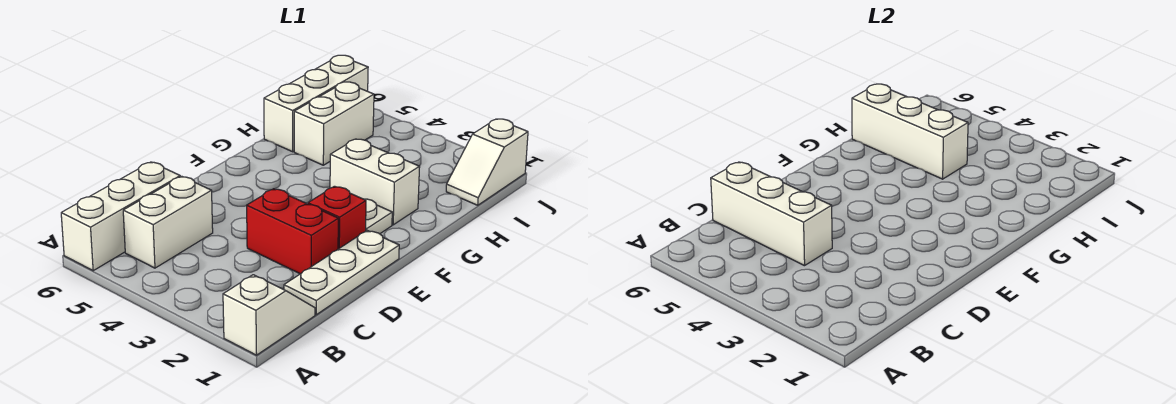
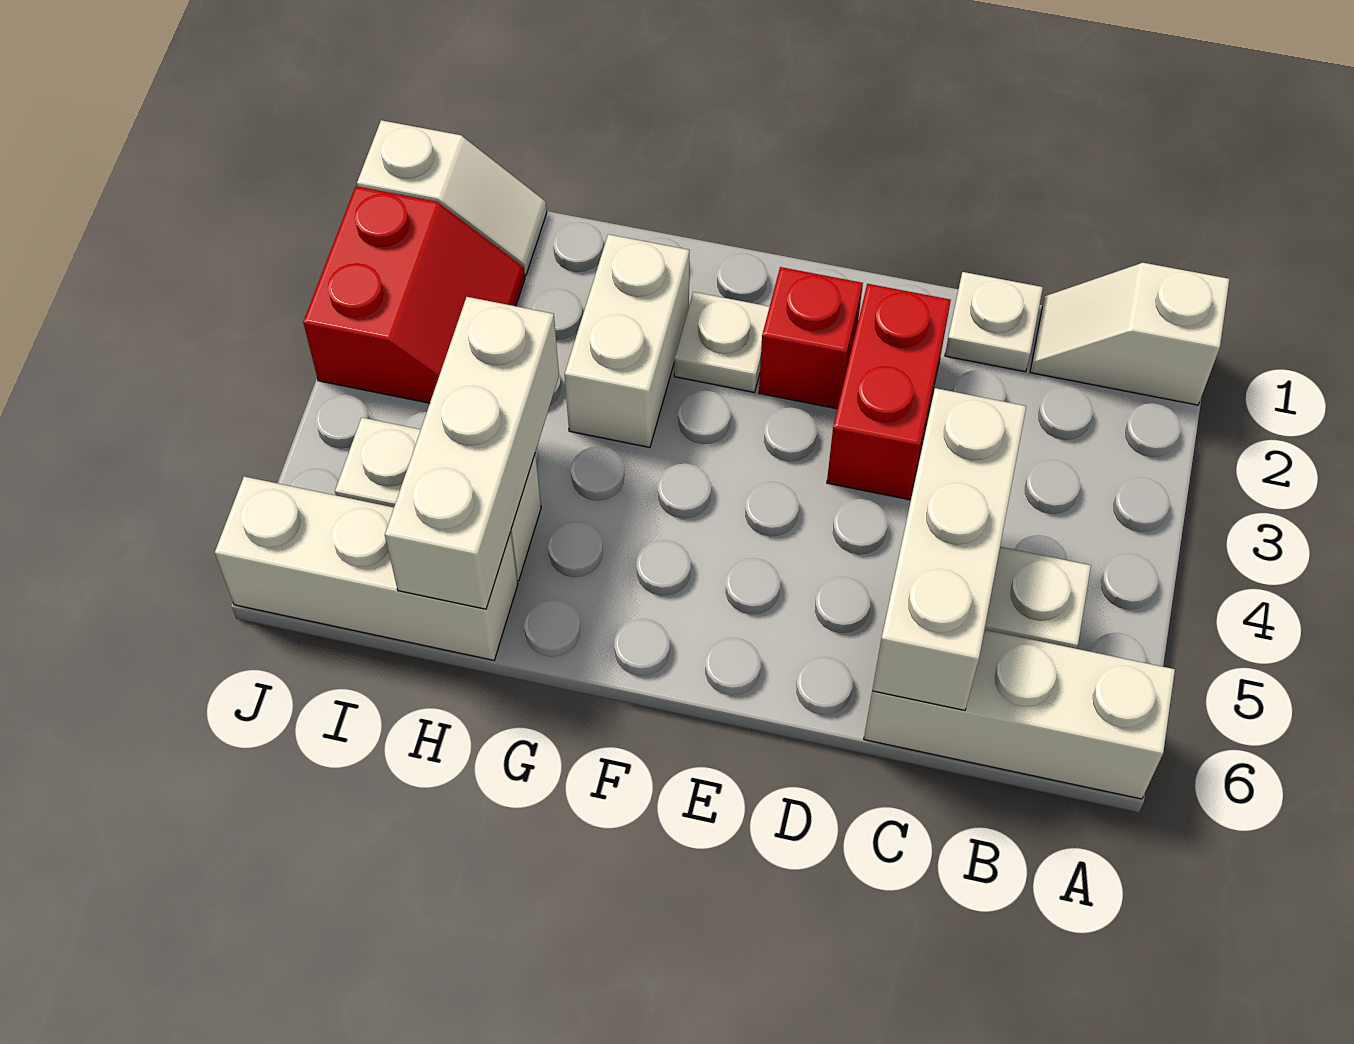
white plate C1:E1 level 1 -> white plate C1 level 1
none -> red slope I2:J3 level 1 top J

